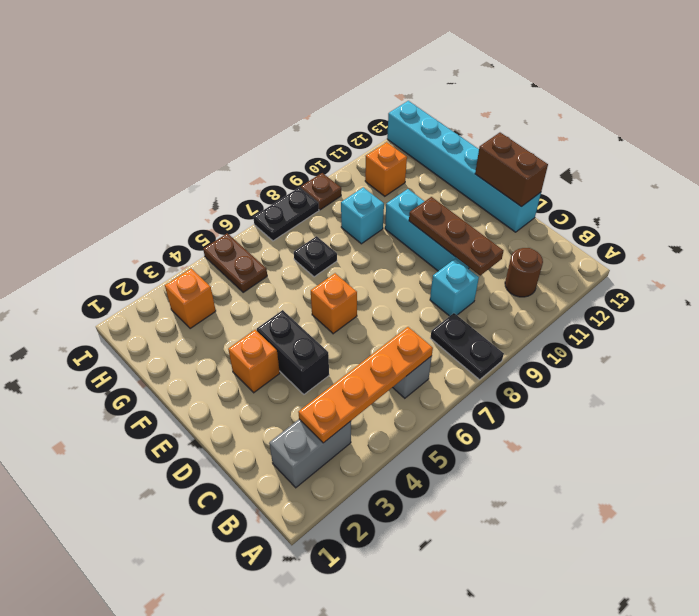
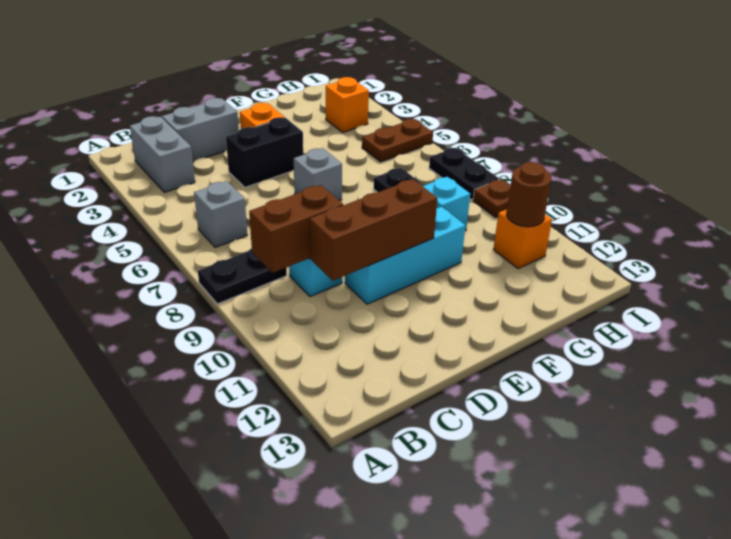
orange plate B3:B6 level 2 -> none
brown round brick B11 level 1 -> brown round brick H11 level 2
none -> grey brick C2:D2 level 1
brown plate C10:E10 level 2 -> brown brick C10:E10 level 2
cyan brick D13:I13 level 1 -> none
brown brick D13:E13 level 2 -> brown brick B9:C9 level 2
orange brick E6 level 1 -> grey brick E6 level 1

